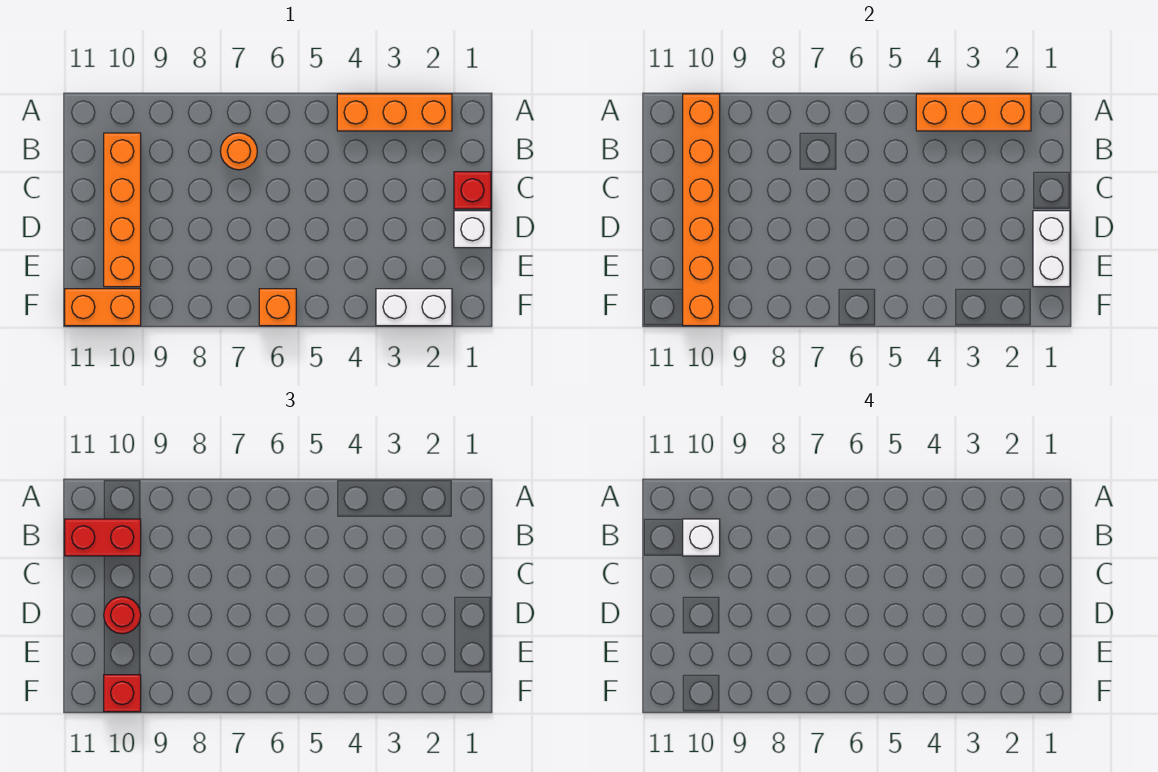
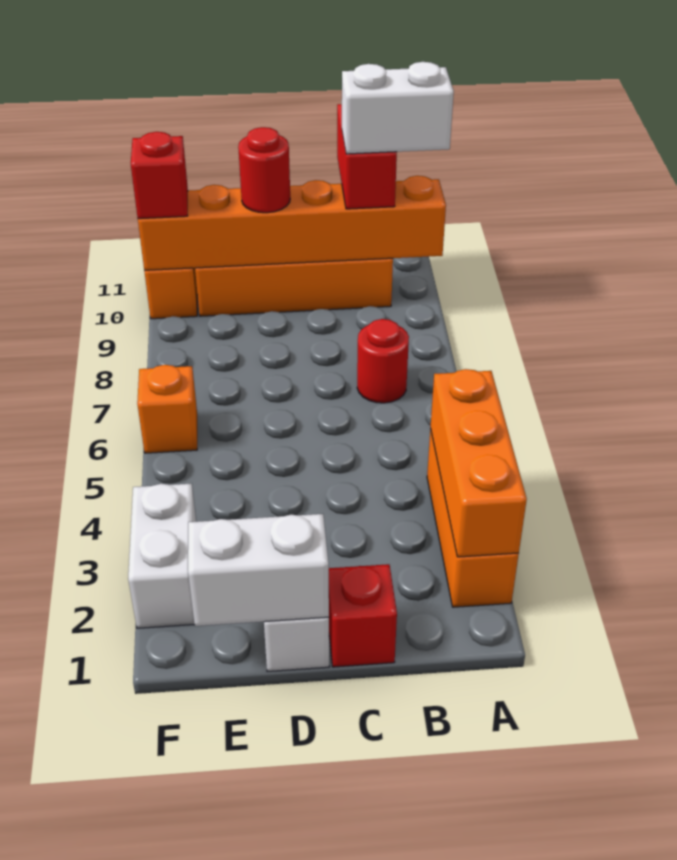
orange round brick B7 level 1 -> red round brick B7 level 1
white brick B10 level 4 -> white brick A10:B10 level 4

